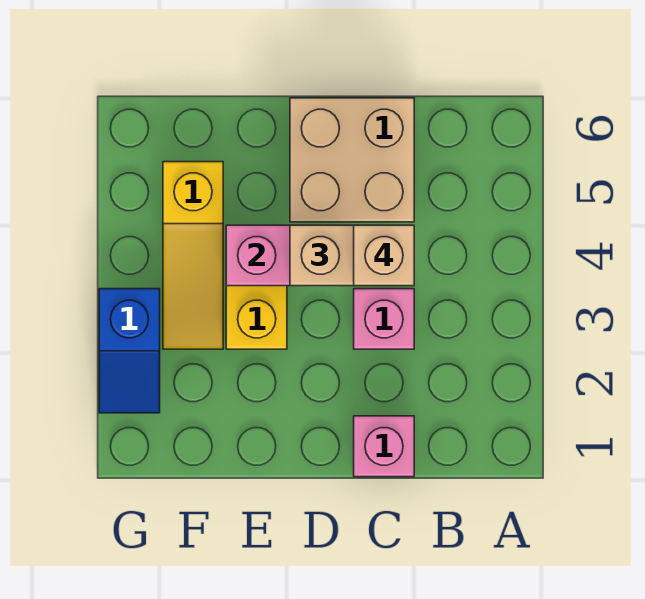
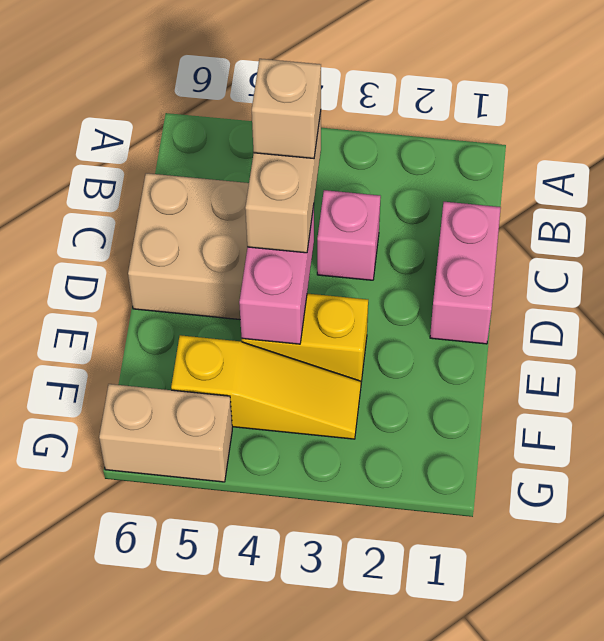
pink brick C1 level 1 -> pink brick C1:D1 level 1
blue slope G2:G3 level 1 top 3 -> none
none -> tan brick G5:G6 level 1

